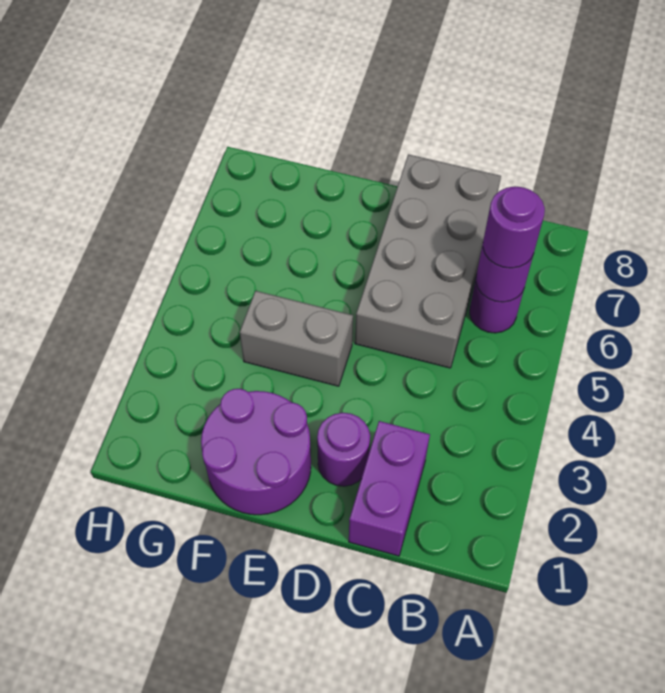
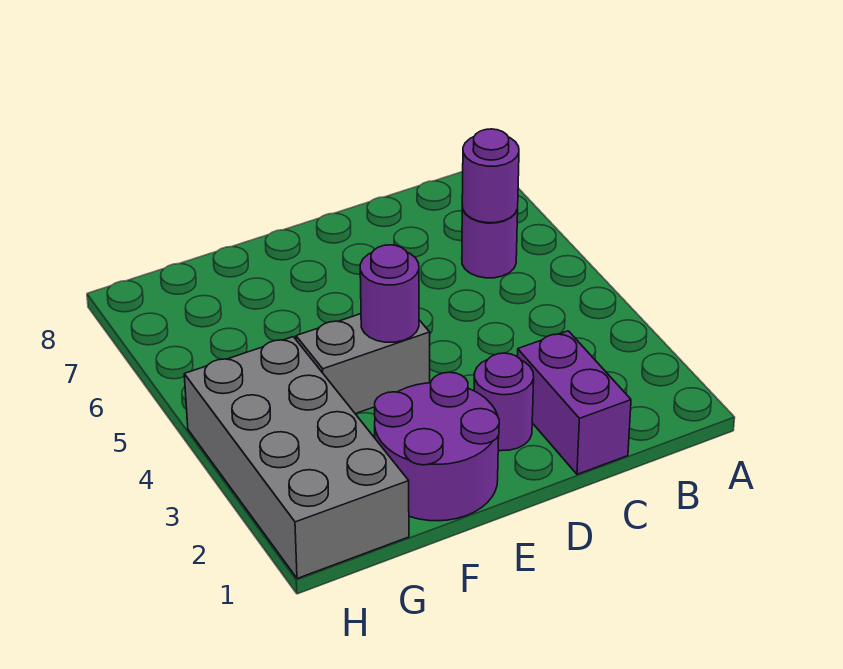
purple round brick B6 level 3 -> purple round brick E4 level 2
grey brick C5:D8 level 1 -> grey brick G1:H4 level 1

